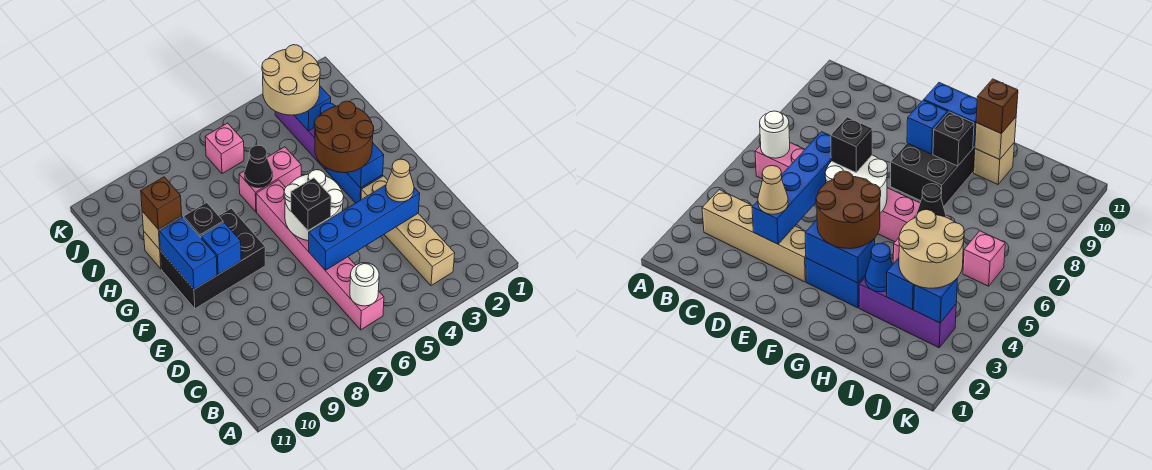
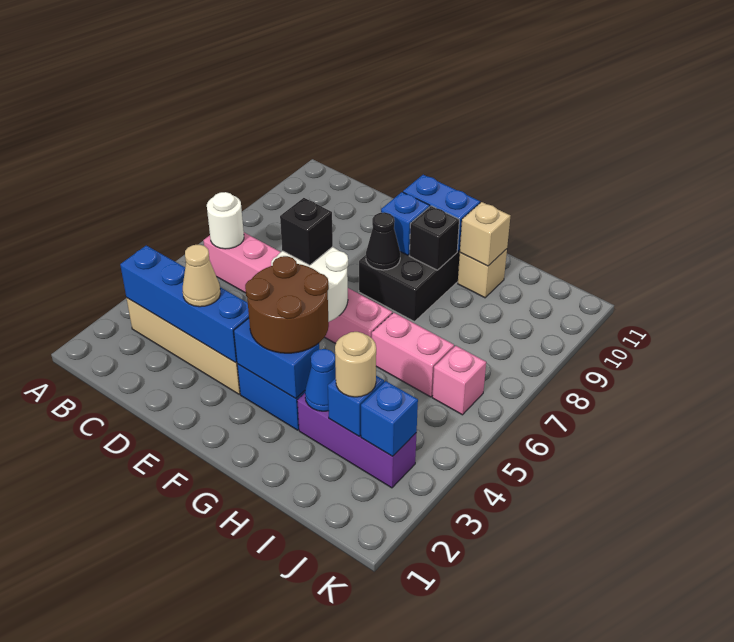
blue brick D3:D6 level 2 -> blue brick B3:E3 level 2
pink brick H5:H6 level 1 -> pink brick H6:I6 level 1
black cone H6 level 2 -> black cone F8 level 2
brown brick H10 level 3 -> none
tan round brick I3:J4 level 3 -> tan round brick I3 level 3

